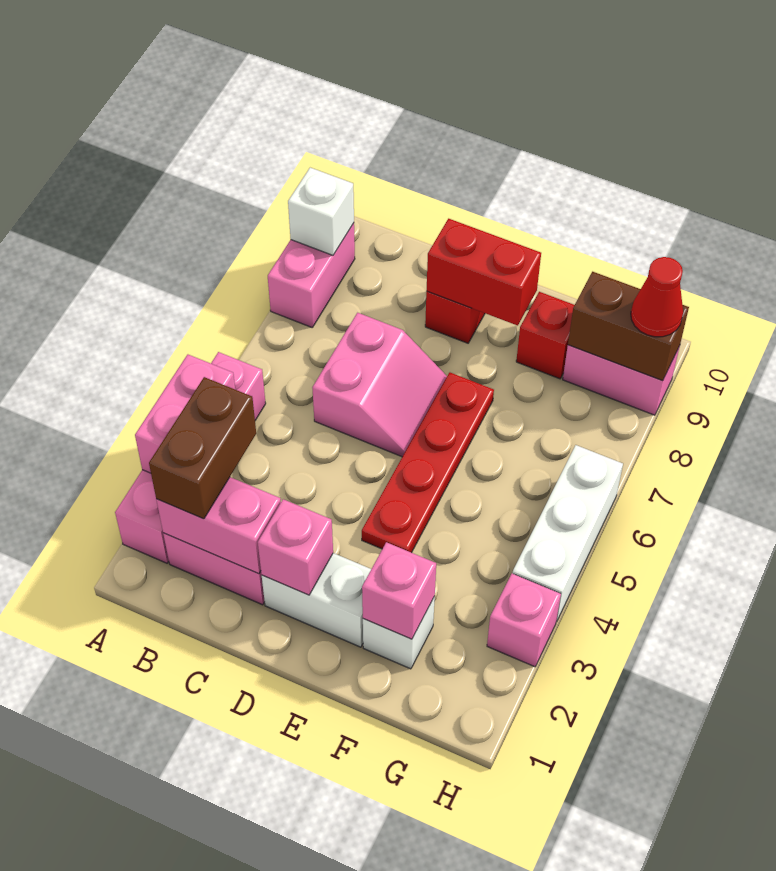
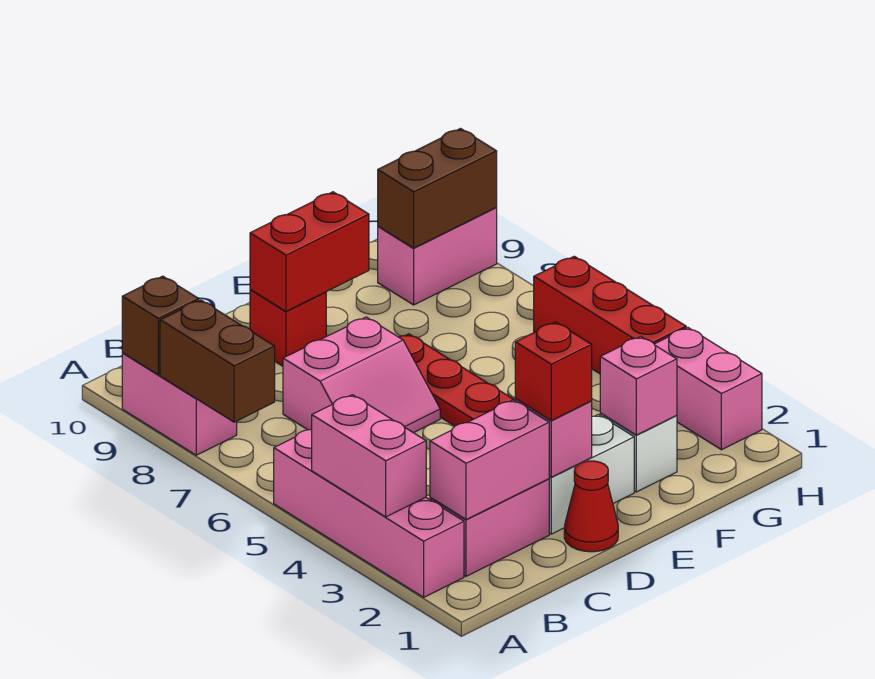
white brick A9 level 2 -> brown brick A9 level 2
brown brick B2:B3 level 3 -> brown brick A7:A8 level 2
pink slope C6:D7 level 1 top C -> pink slope C6:D7 level 1 top 7
red brick F9 level 1 -> red brick D2 level 3
pink brick H3 level 1 -> pink brick H2:H3 level 1
white brick H4:H6 level 1 -> red brick H4:H6 level 1
red cone H9 level 3 -> red cone D1 level 1

